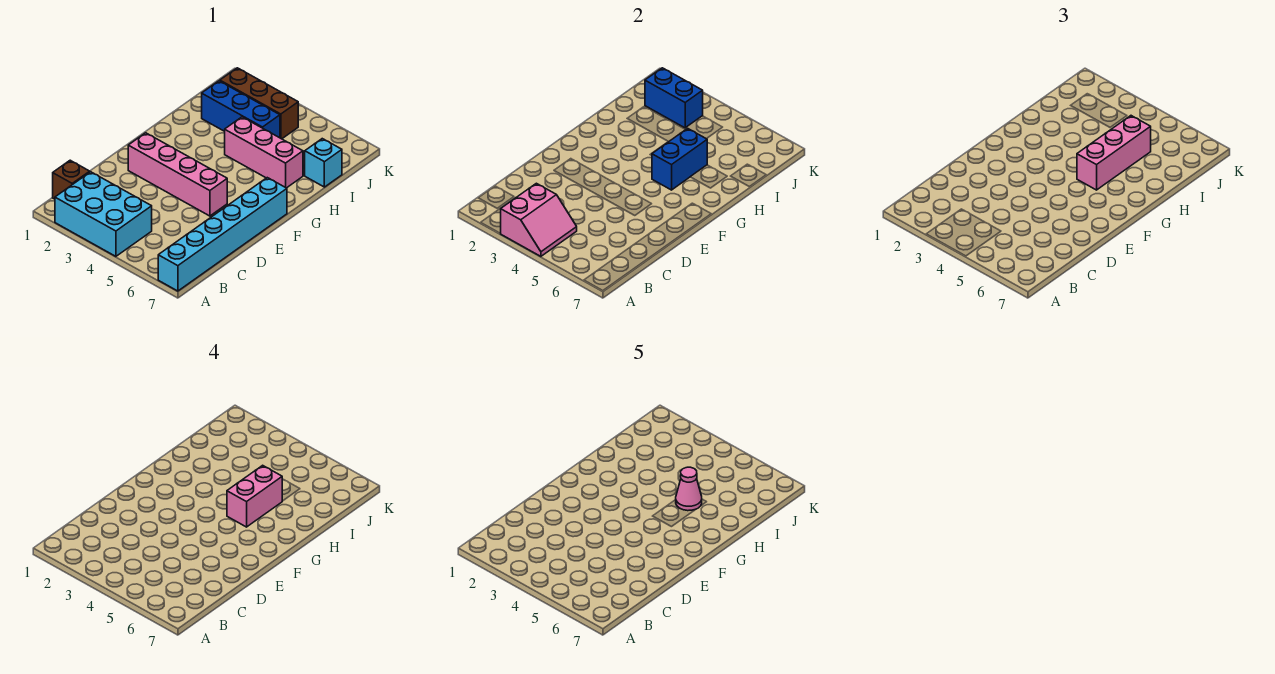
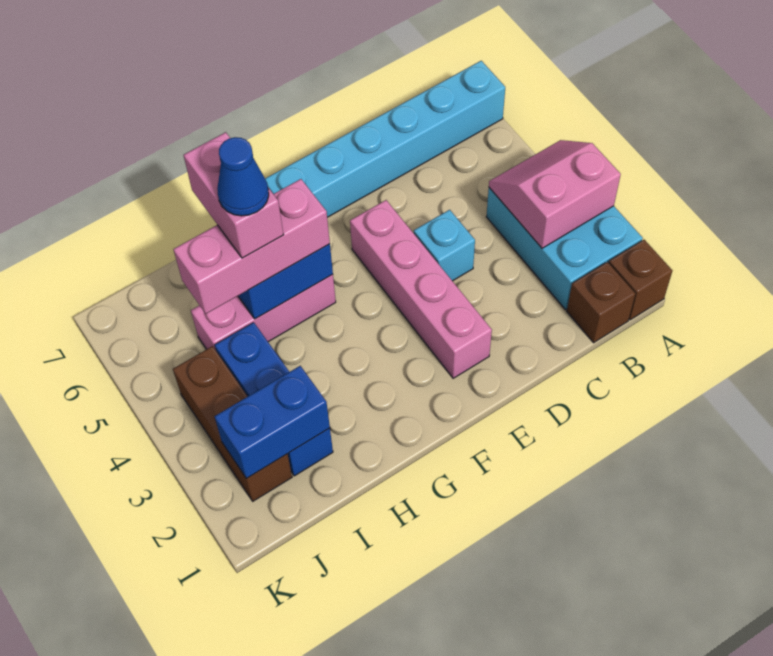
none -> brown brick A1 level 1
pink brick G5:H5 level 4 -> pink brick H5:H6 level 4
pink brick H4:H6 level 1 -> pink brick G5:I5 level 1
pink cone H5 level 5 -> blue cone H5 level 5
cyan brick I7 level 1 -> cyan brick D4 level 1
blue brick J2:J3 level 2 -> blue brick I2:J2 level 2

